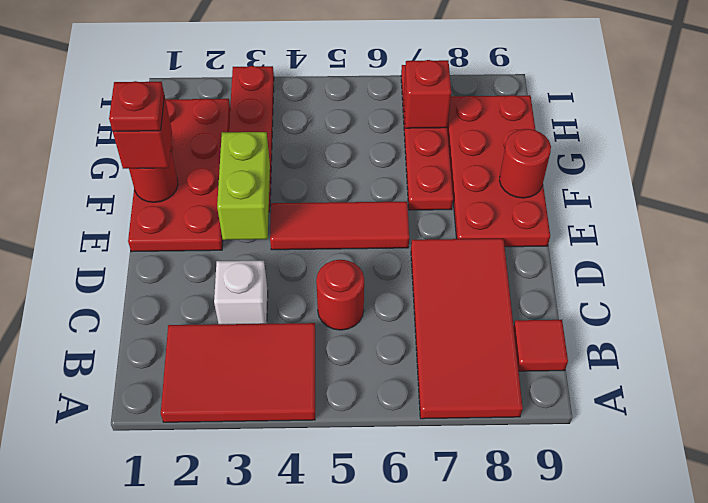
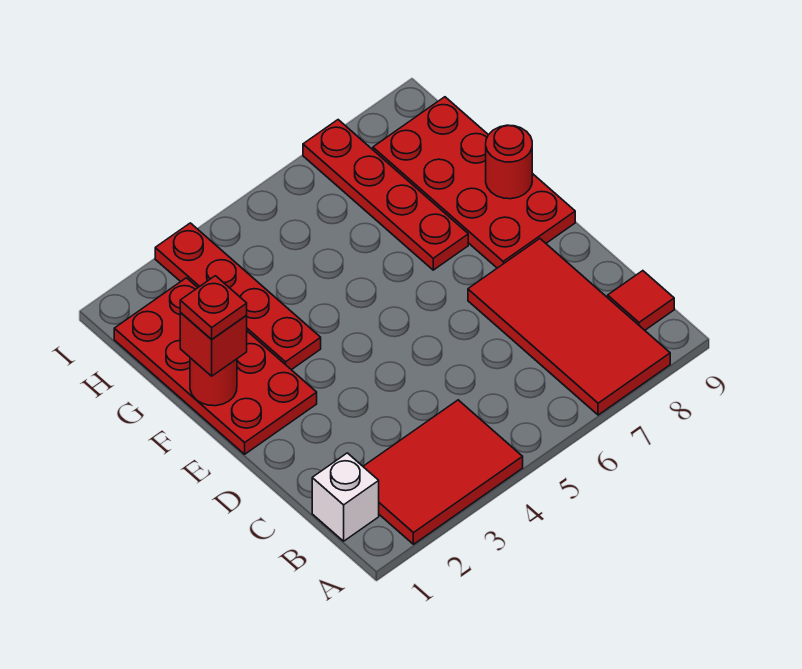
white brick C3 level 1 -> white brick B1 level 1
red round brick C5 level 1 -> none
lime brick E3:F3 level 2 -> none
red tile E4:E6 level 1 -> none
red brick H7 level 2 -> none

